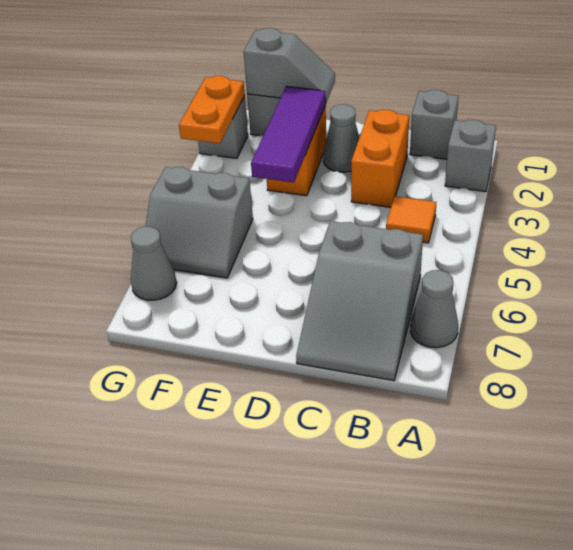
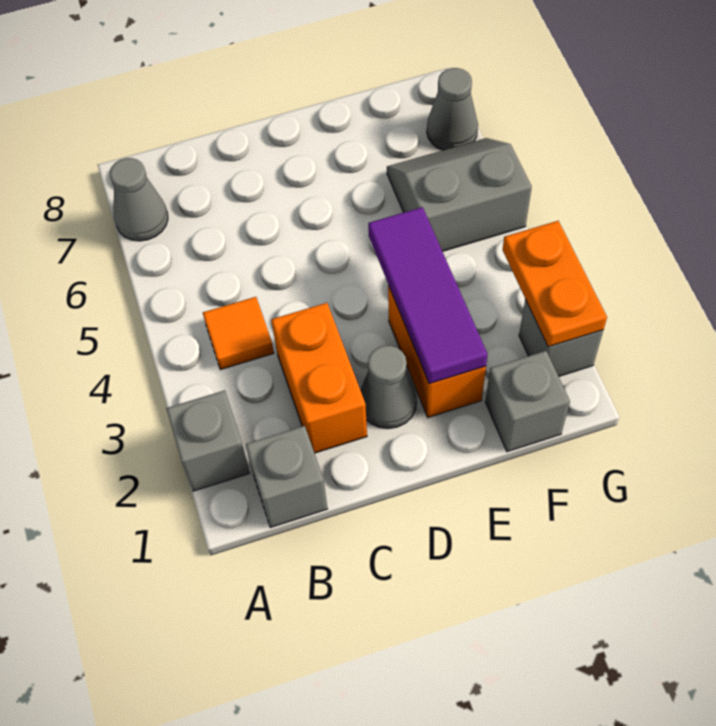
grey slope B6:C8 level 1 top 6 -> none
grey slope E1:F1 level 2 top F -> none

